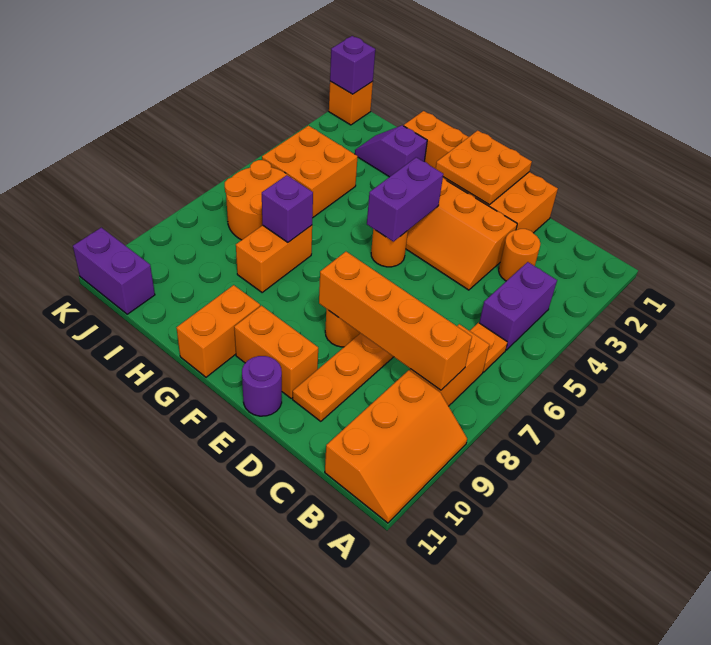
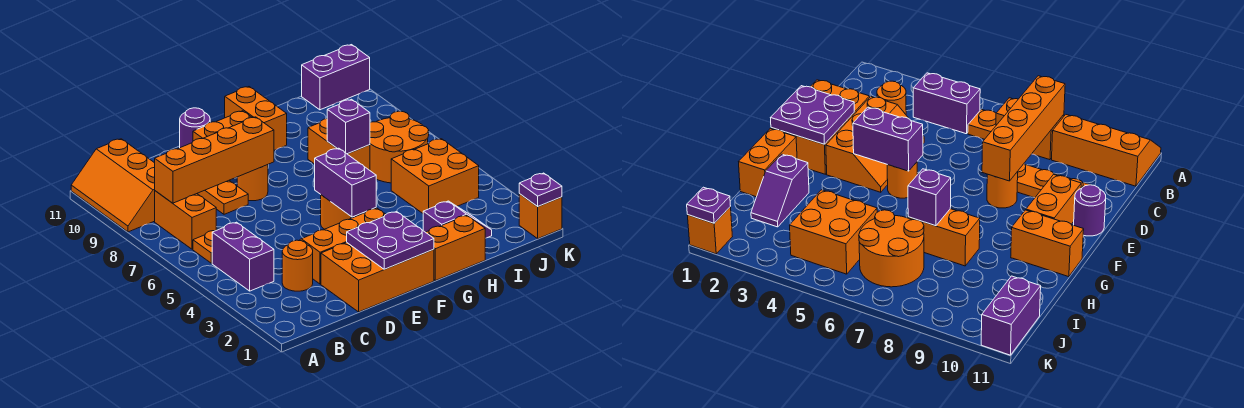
orange plate E1:F2 level 2 -> purple plate E1:F2 level 2
purple brick K1 level 2 -> purple plate K1 level 2

